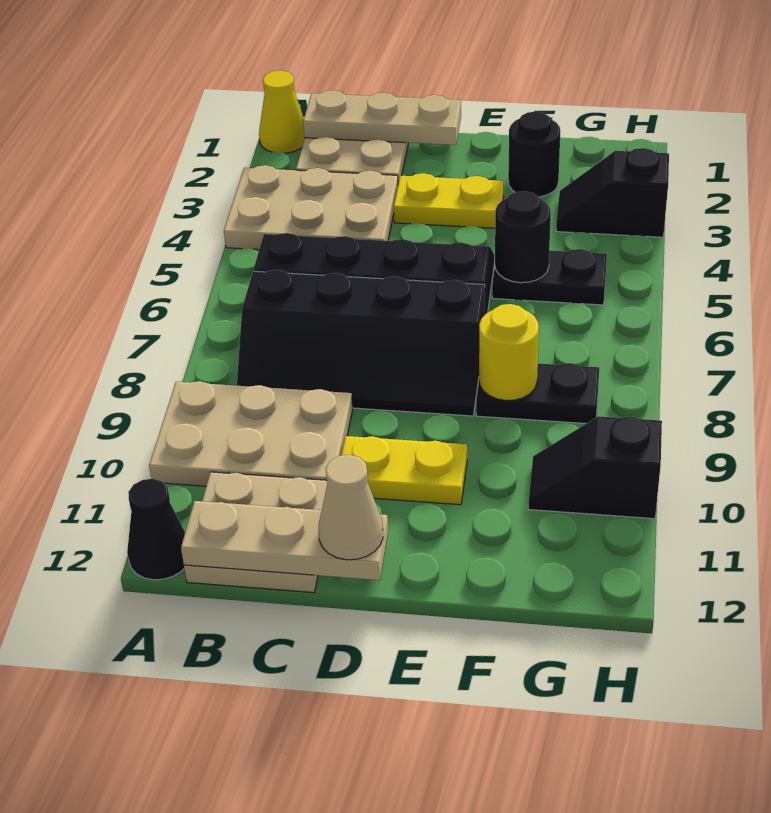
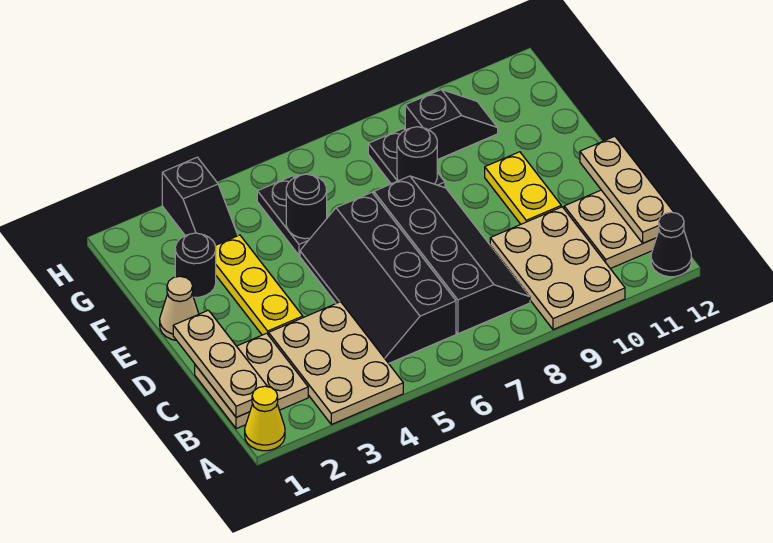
yellow plate D3:E3 level 1 -> yellow plate D3:F3 level 1
tan cone D12 level 3 -> tan cone E1 level 1
yellow round brick F8 level 2 -> black round brick F8 level 2
black slope G10:H10 level 1 top H -> black slope G9:G10 level 1 top 9

